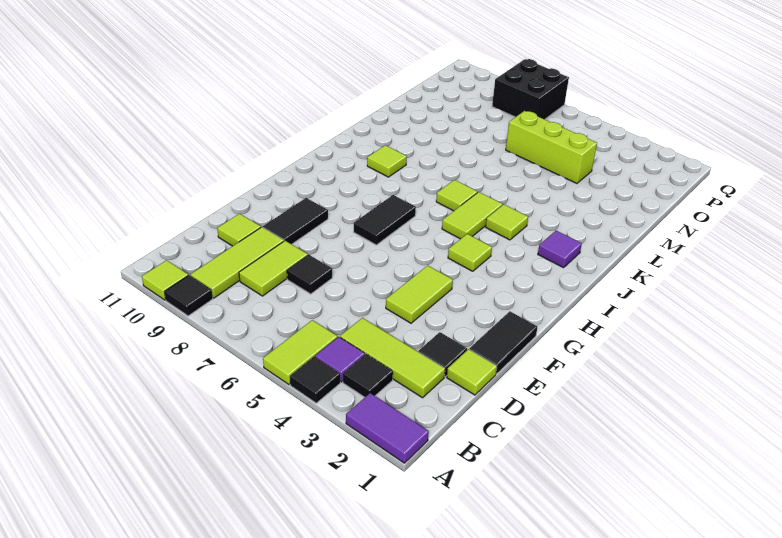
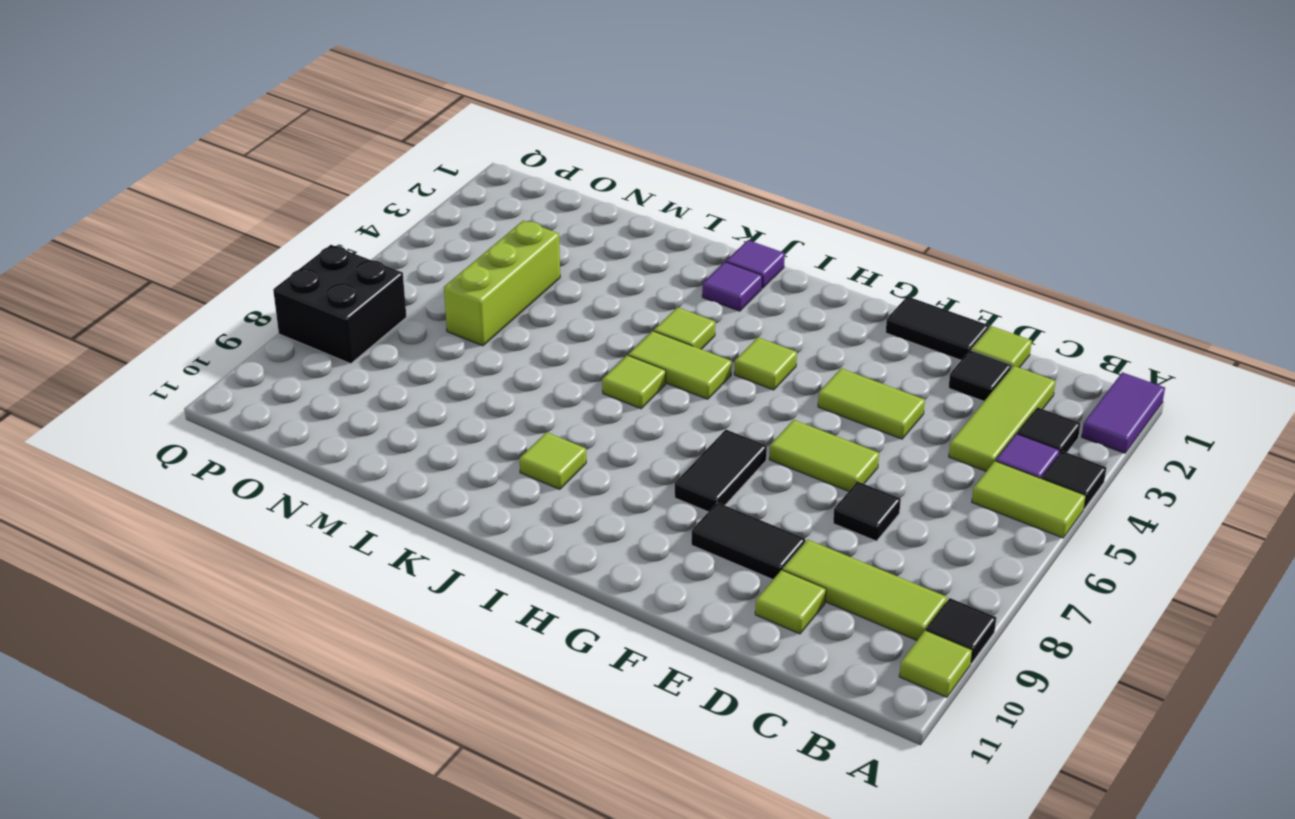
lime tile C8:D8 level 1 -> lime tile E6:F6 level 1
black tile G7:H7 level 1 -> black tile G7:G8 level 1
none -> purple tile J1 level 1

